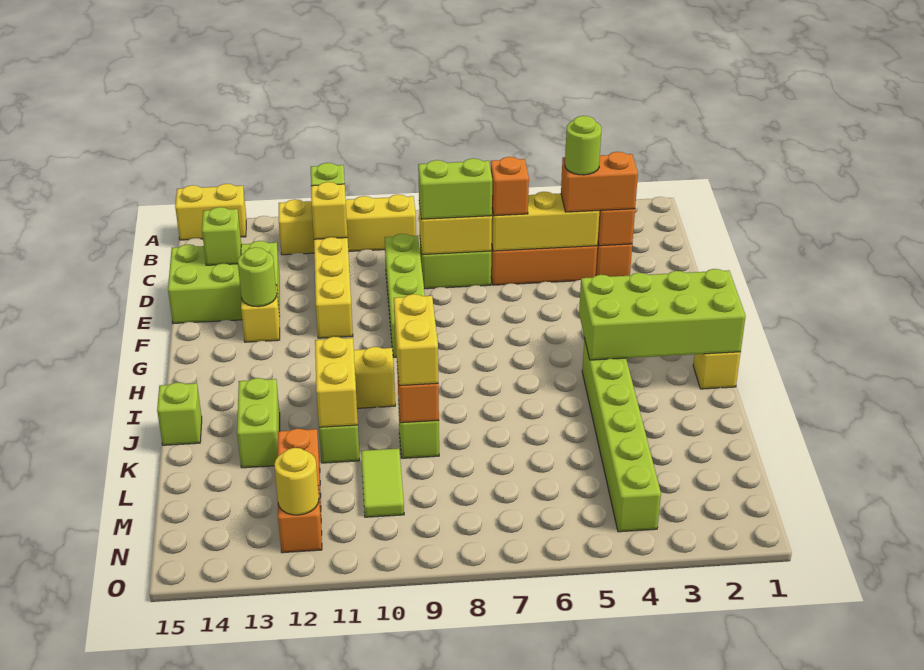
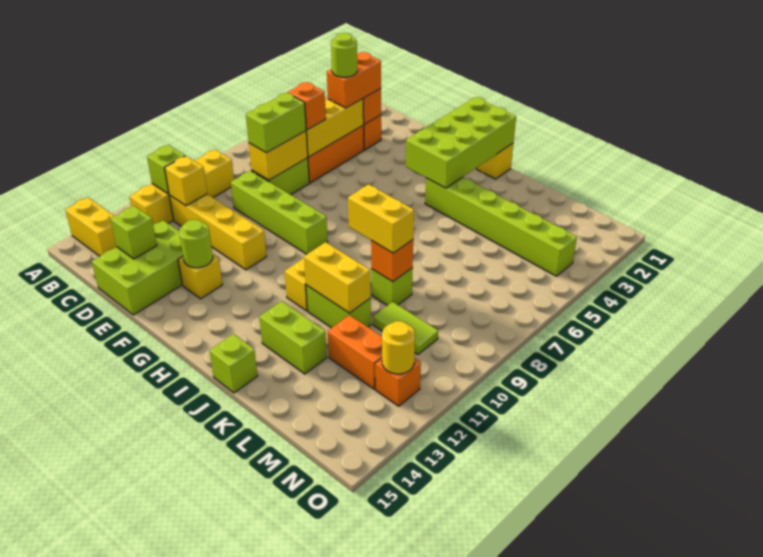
yellow brick A14:A15 level 1 -> yellow brick A14:B14 level 1

